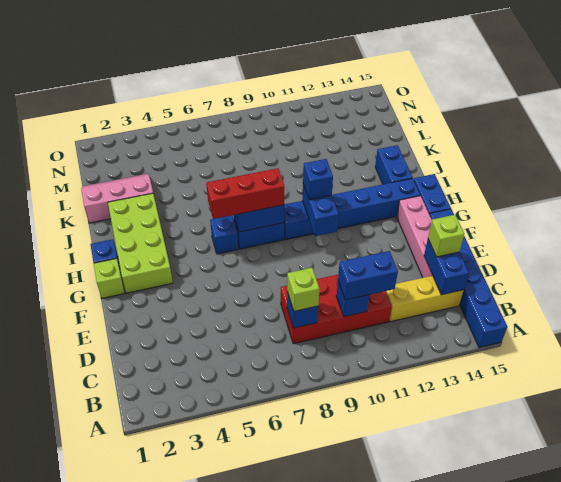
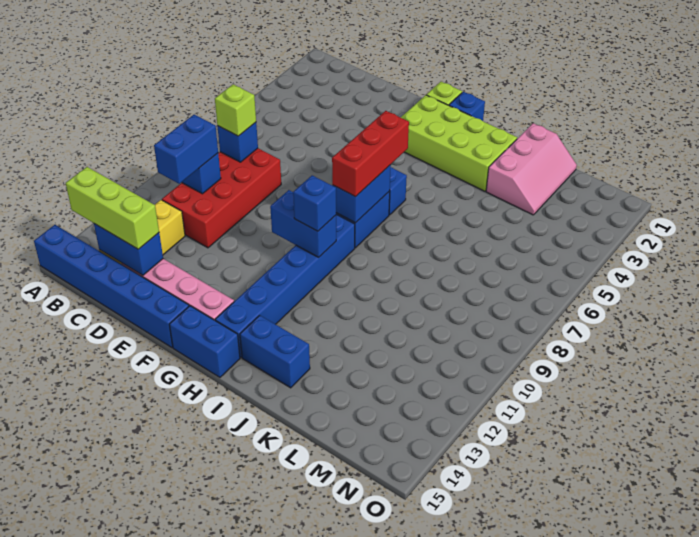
lime brick D14 level 3 -> lime brick B14:D14 level 3

